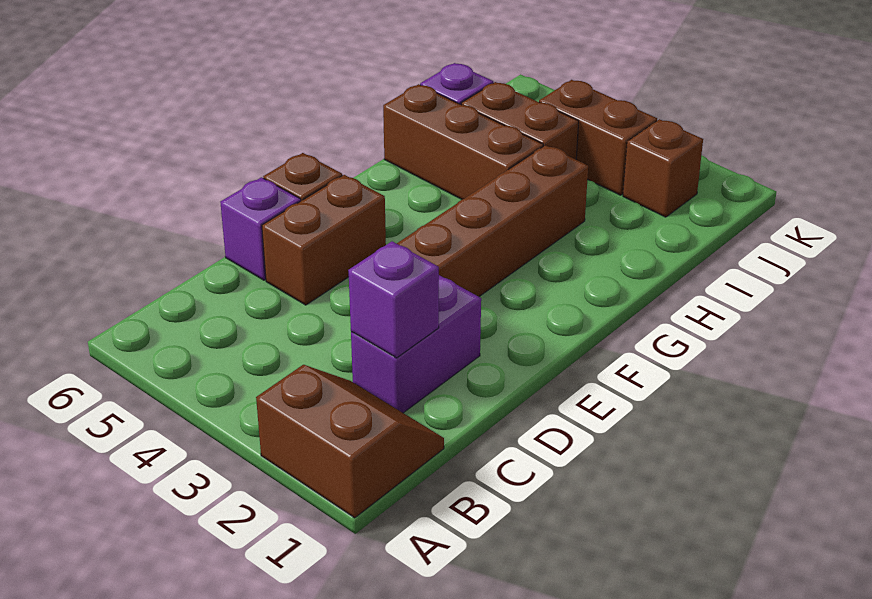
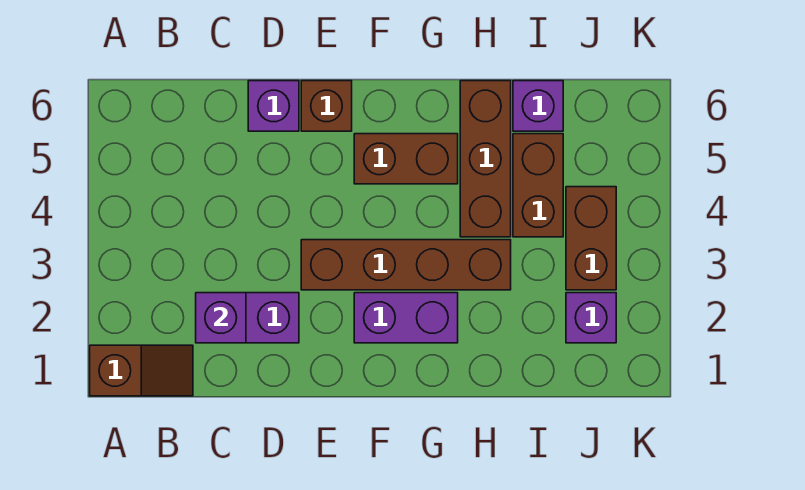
brown slope A1:B2 level 1 top A -> brown slope A1:B1 level 1 top A
brown brick D5:E5 level 1 -> brown brick F5:G5 level 1
none -> purple brick F2:G2 level 1
brown brick J2 level 1 -> purple brick J2 level 1

